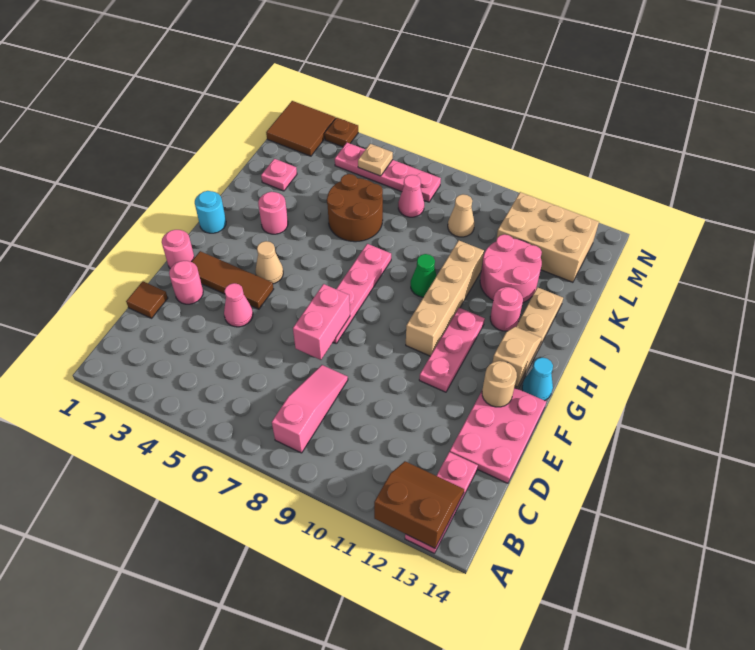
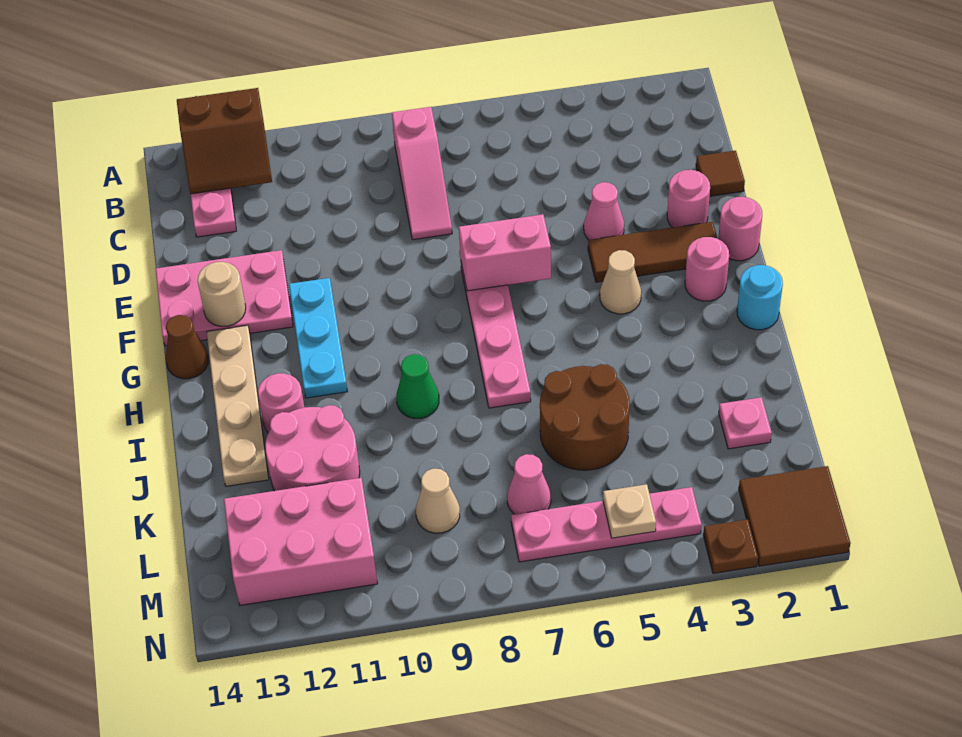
pink plate D13:F14 level 1 -> pink plate E12:F14 level 1
pink brick E7:F7 level 2 -> pink brick F6:F7 level 2
pink plate F11:H11 level 1 -> cyan plate F11:H11 level 1
tan brick G10:J10 level 1 -> none
tan slope G13:H13 level 2 top G -> none
cyan cone G14 level 1 -> brown cone G14 level 1
pink round brick I3 level 1 -> pink round brick G2 level 1
tan brick L11:M13 level 1 -> pink brick L11:M13 level 1

